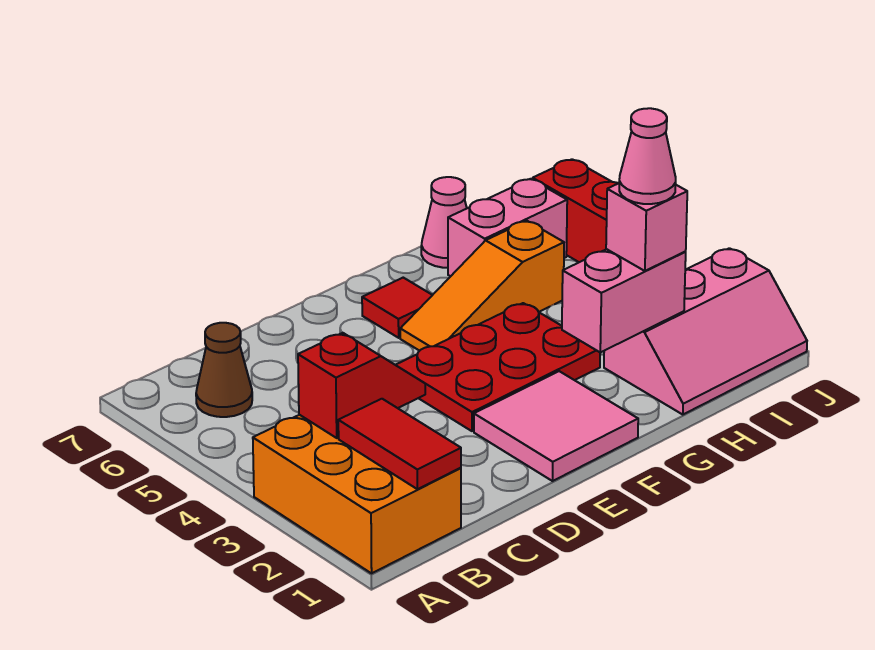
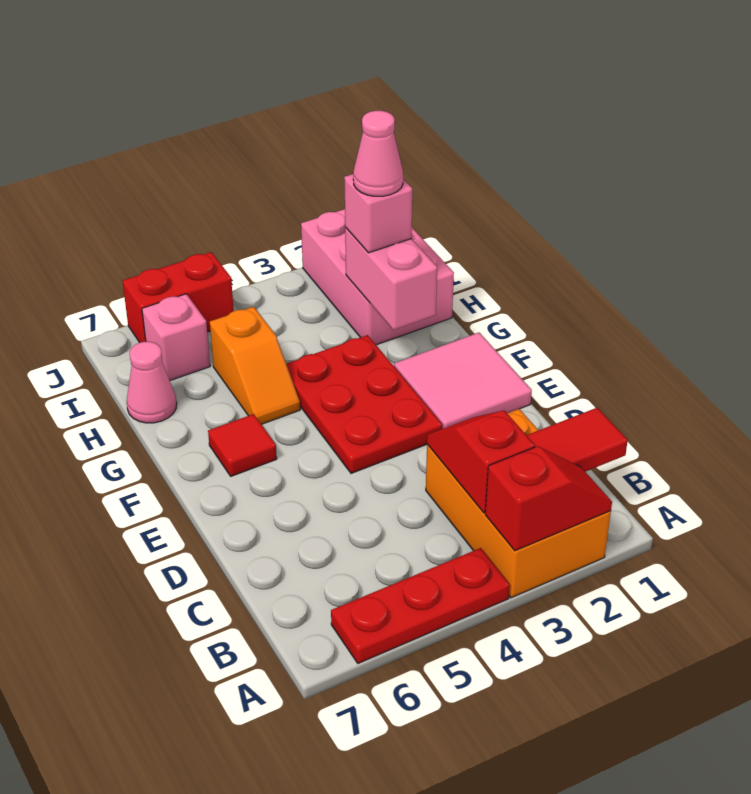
orange brick A1:B3 level 1 -> orange brick A2:C3 level 1
none -> red slope A2:A3 level 2 top 3
none -> red plate A4:A6 level 1
brown cone B6 level 1 -> none
orange slope F5:H5 level 1 top H -> orange slope G5:H5 level 1 top H
pink slope H1:J2 level 1 top 2 -> pink brick H1:J2 level 1
pink brick H6:I6 level 1 -> pink brick I6 level 1

